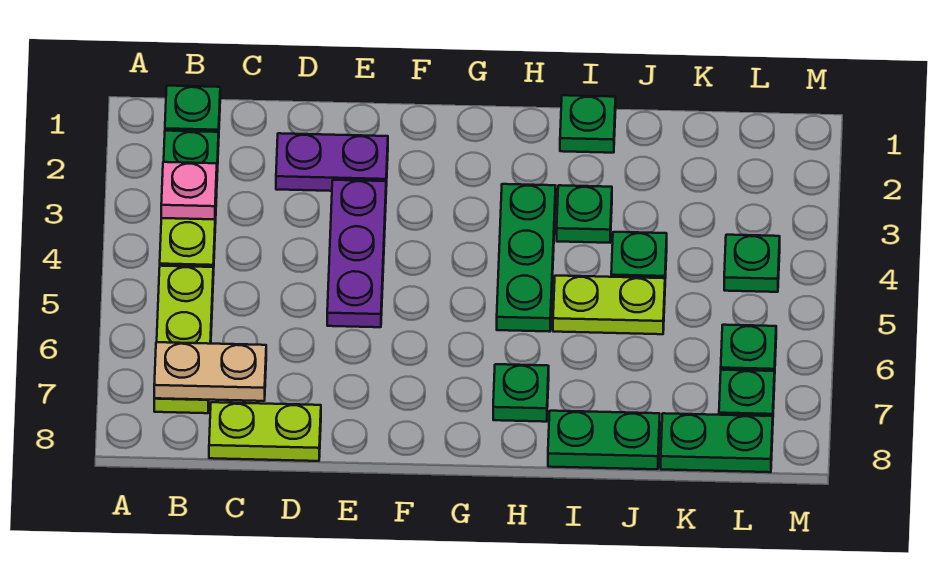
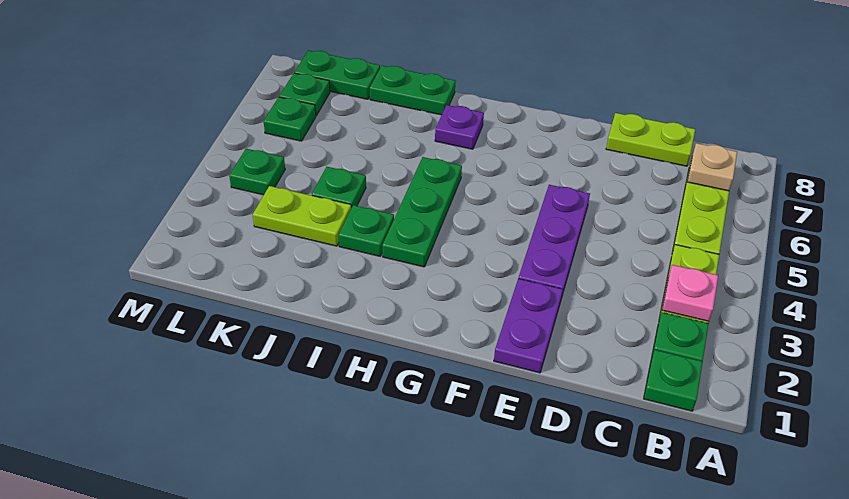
tan plate B7:C7 level 2 -> tan plate B7 level 2
purple plate D2:E2 level 1 -> purple plate E1:E2 level 1
green plate H7 level 1 -> purple plate H7 level 1
green plate I1 level 1 -> none
lime plate I5:J5 level 1 -> lime plate J3:K3 level 1

